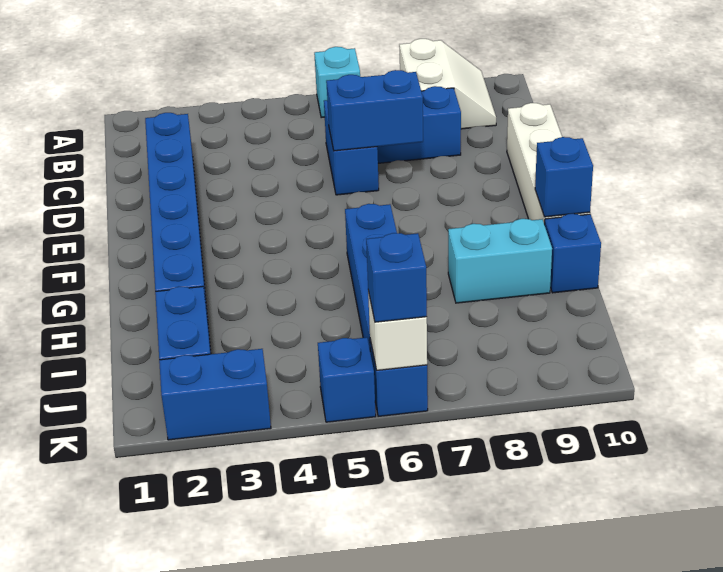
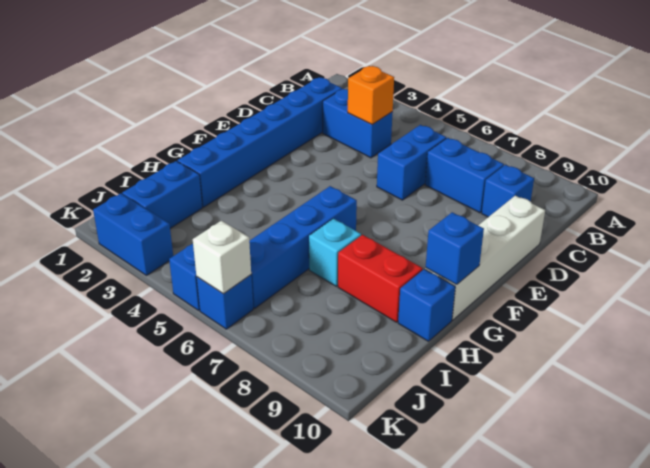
cyan brick A6 level 1 -> cyan brick H7 level 1
white slope A8:B9 level 1 top 8 -> none
none -> orange brick C4 level 2
blue brick D6:D7 level 2 -> blue brick C3:C4 level 1
cyan brick H8:H9 level 1 -> red brick H8:H9 level 1
blue brick K6 level 3 -> blue brick C9 level 1

